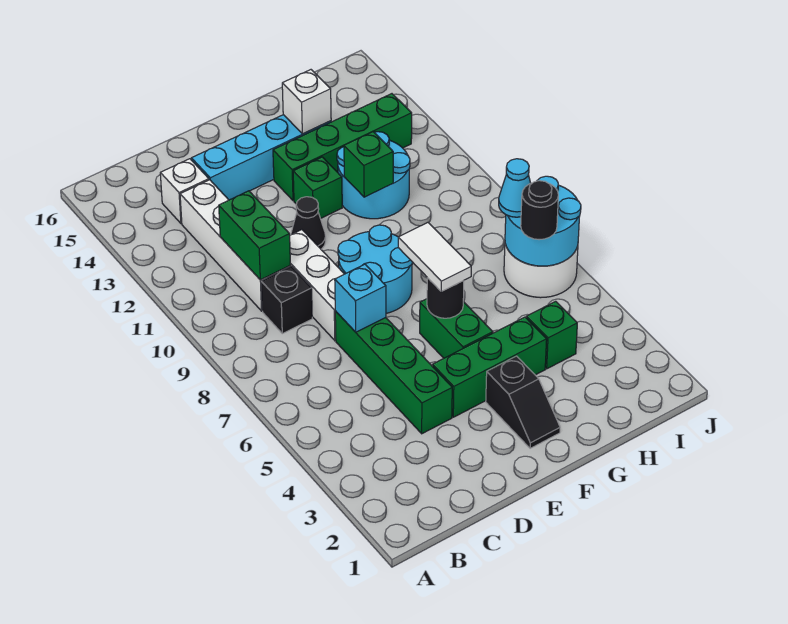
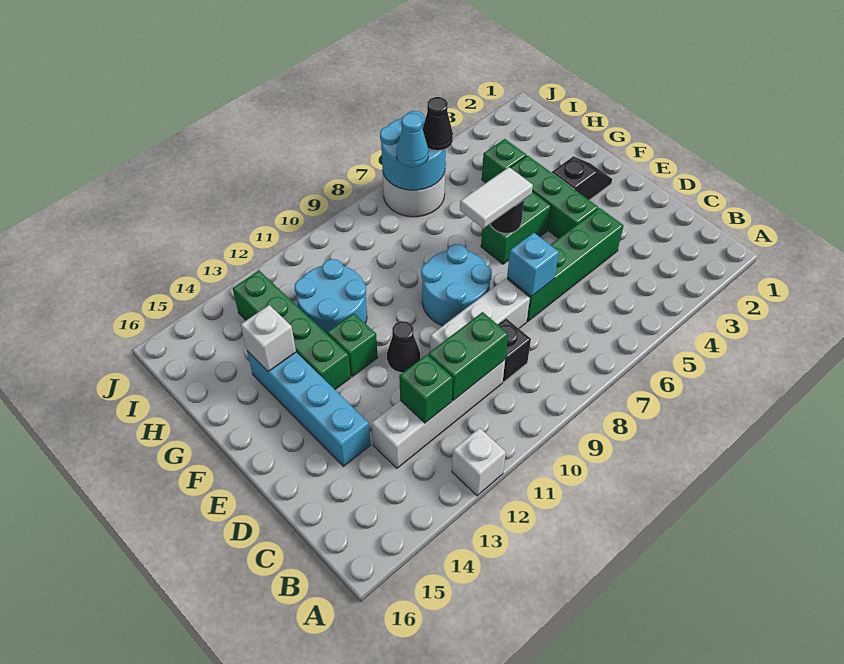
white brick C14 level 1 -> white brick A12 level 1
green brick G11 level 2 -> green brick C12 level 2
black round brick I6 level 3 -> black cone I6 level 3

